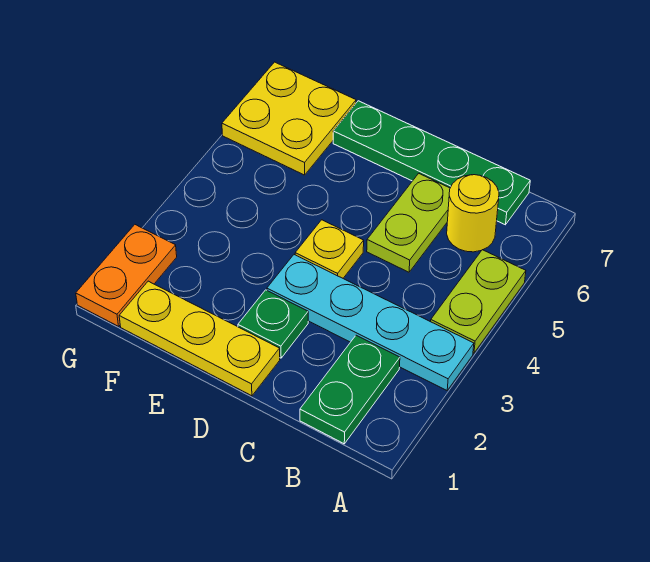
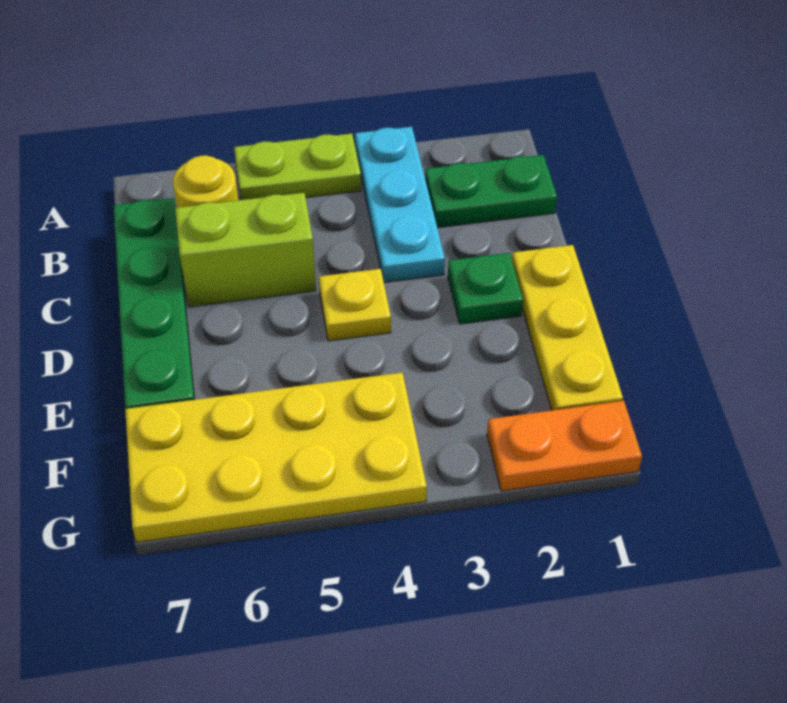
cyan plate A3:D3 level 1 -> cyan plate A3:C3 level 1
lime plate C5:C6 level 1 -> lime brick C5:C6 level 1
yellow plate F6:G7 level 1 -> yellow plate F4:G7 level 1

